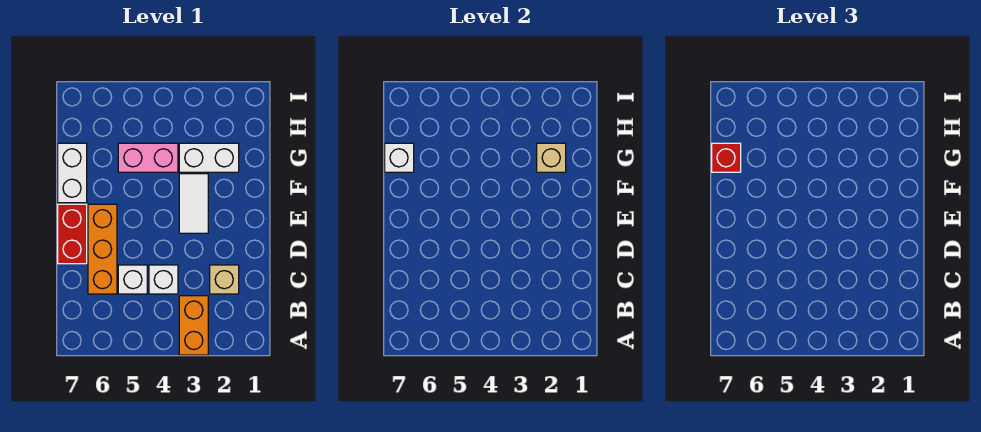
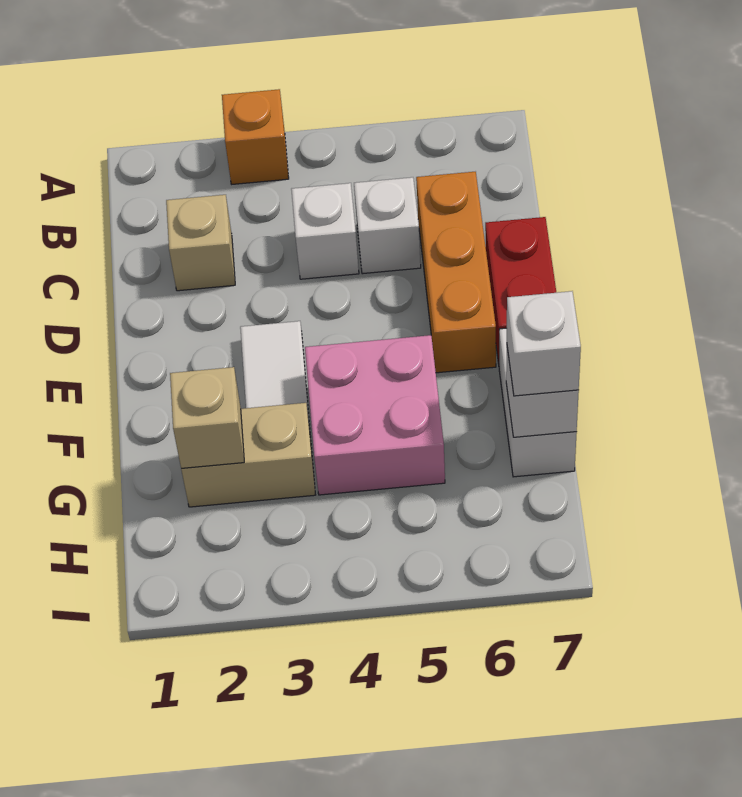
orange brick A3:B3 level 1 -> orange brick A3 level 1
white brick G2:G3 level 1 -> tan brick G2:G3 level 1
pink brick G4:G5 level 1 -> pink brick F4:G5 level 1
red brick G7 level 3 -> white brick G7 level 3

